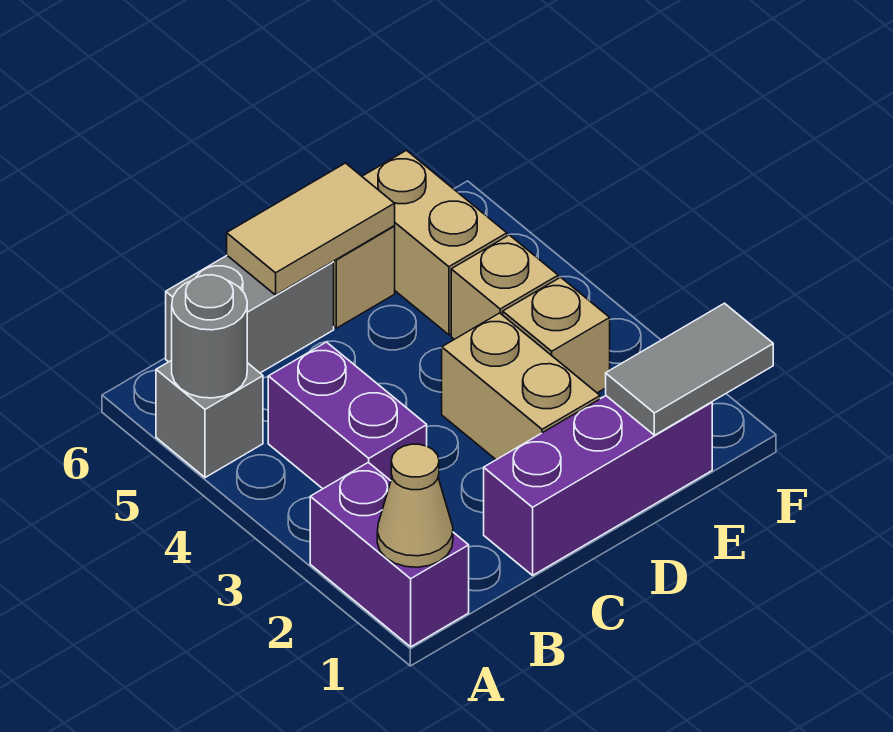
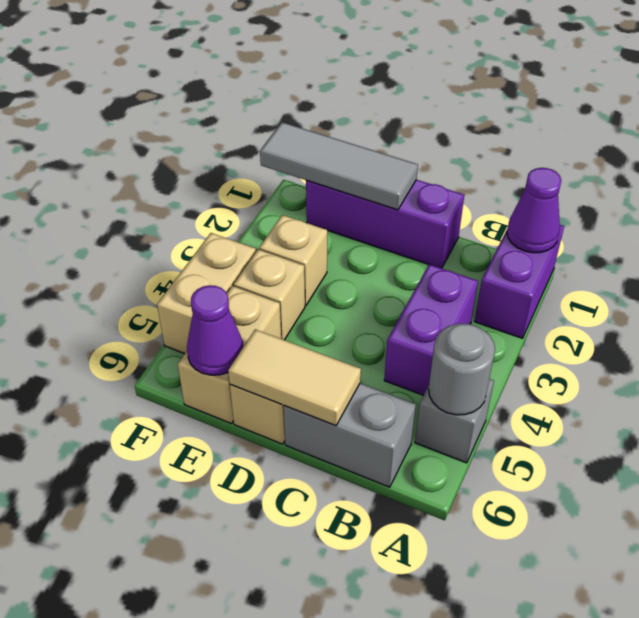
tan cone A1 level 2 -> purple cone A1 level 2
tan brick D2:D3 level 1 -> tan brick F4:F5 level 1
grey tile E1:F1 level 2 -> grey tile D1:F1 level 2
none -> purple cone E6 level 2

